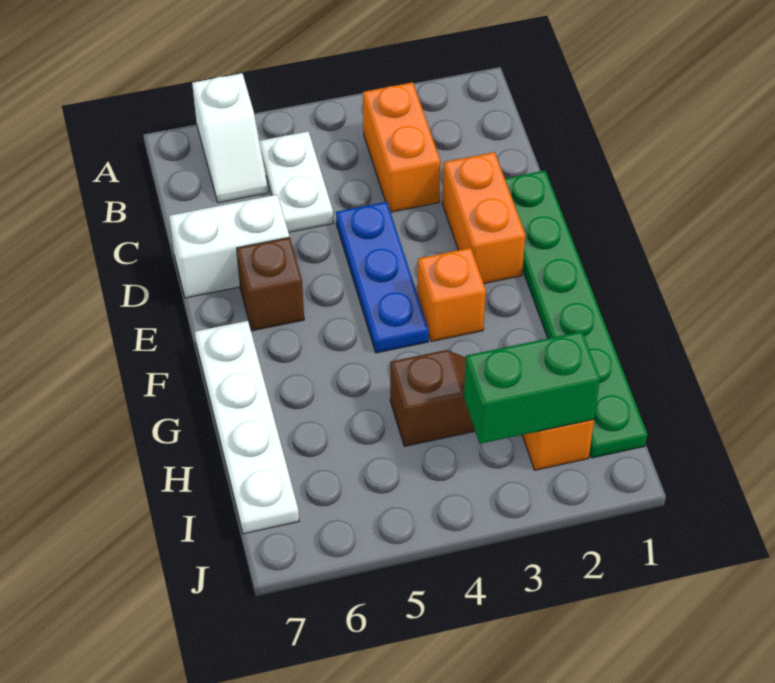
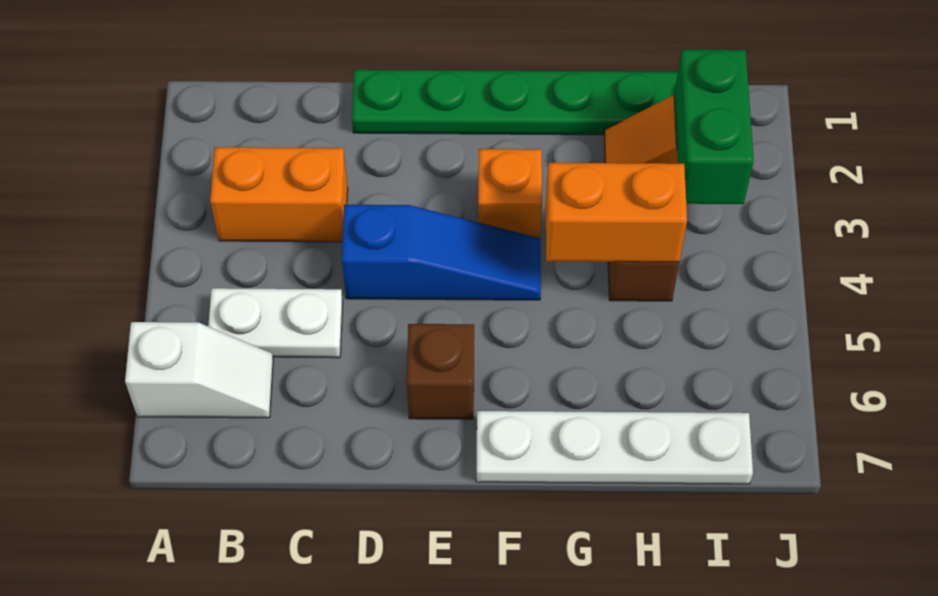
orange brick D2:E2 level 1 -> orange brick G4:H4 level 2
blue plate D4:F4 level 1 -> blue slope D4:F4 level 1 top D
white brick D6:D7 level 1 -> none

